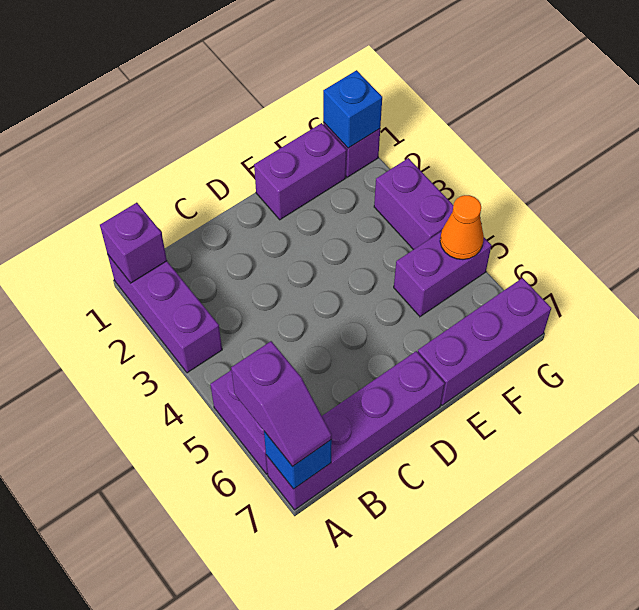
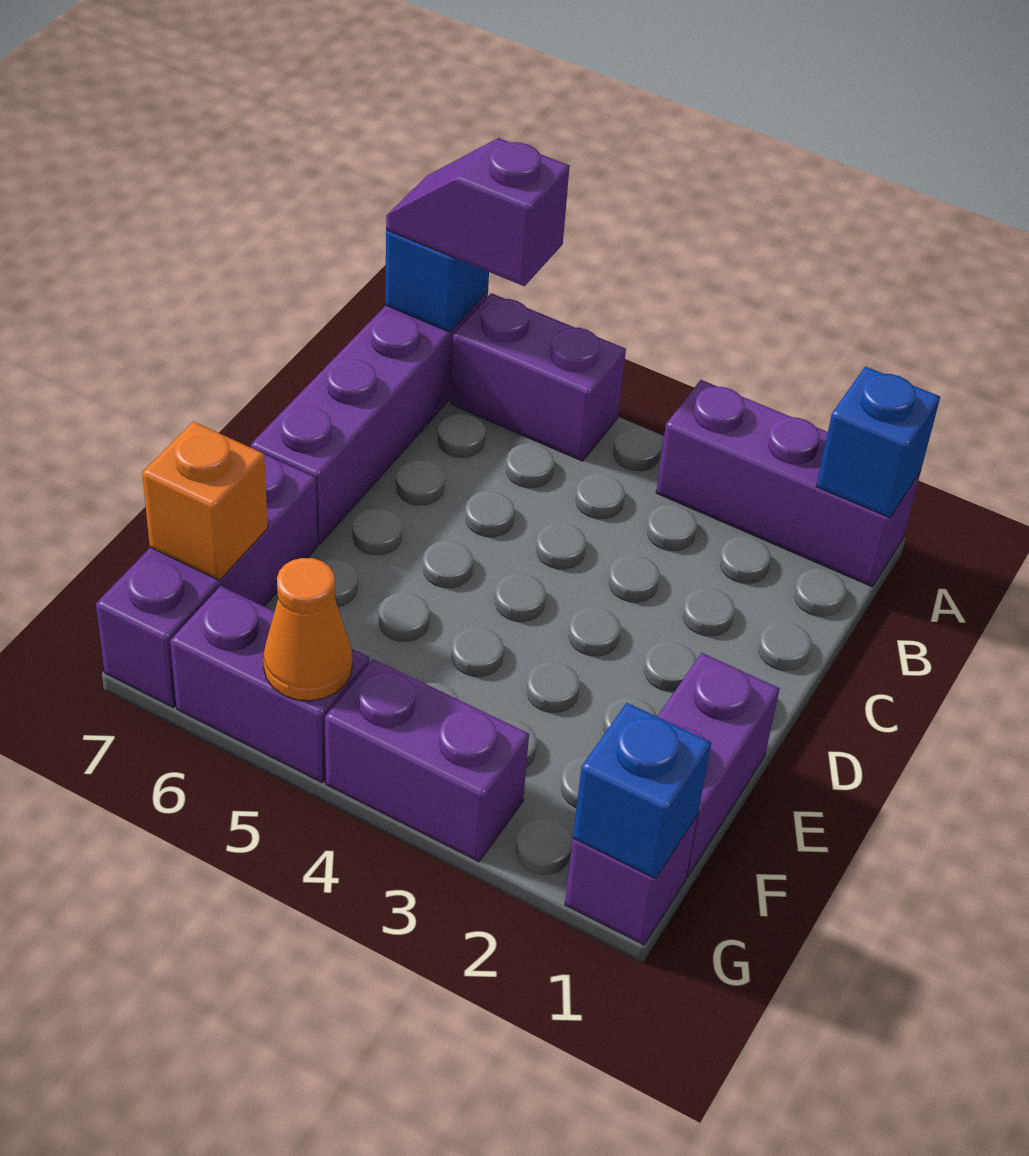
purple brick A1 level 2 -> blue brick A1 level 2
purple brick F5:G5 level 1 -> purple brick G5:G6 level 1
none -> orange brick F7 level 2

